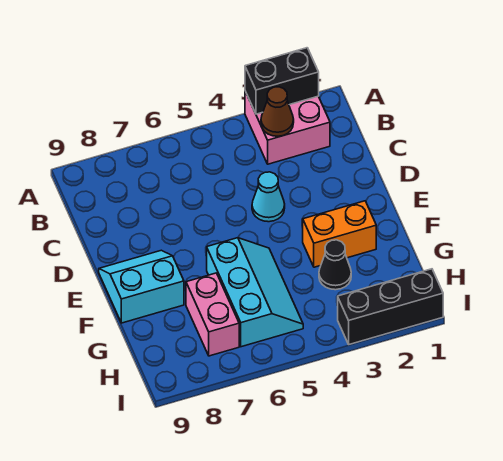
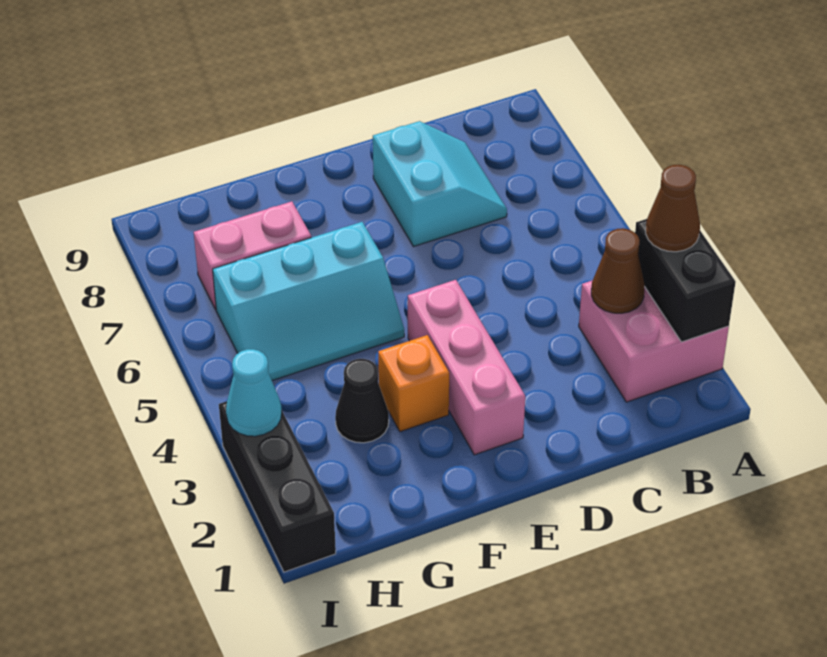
none -> brown cone A3 level 3
cyan cone D4 level 1 -> cyan cone I3 level 2
none -> pink brick E2:E4 level 1
cyan slope E8:F9 level 1 top F -> cyan slope C7:D8 level 1 top D
orange brick F2:F3 level 1 -> orange brick F3 level 1

